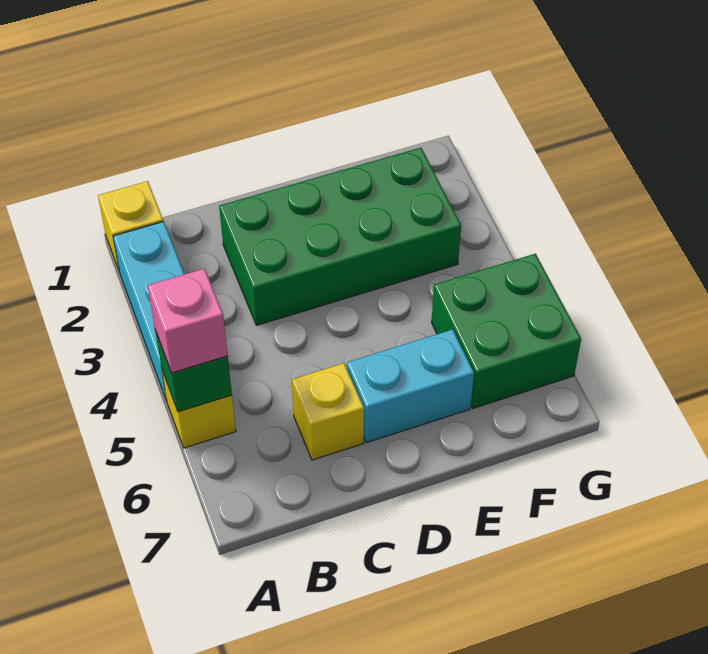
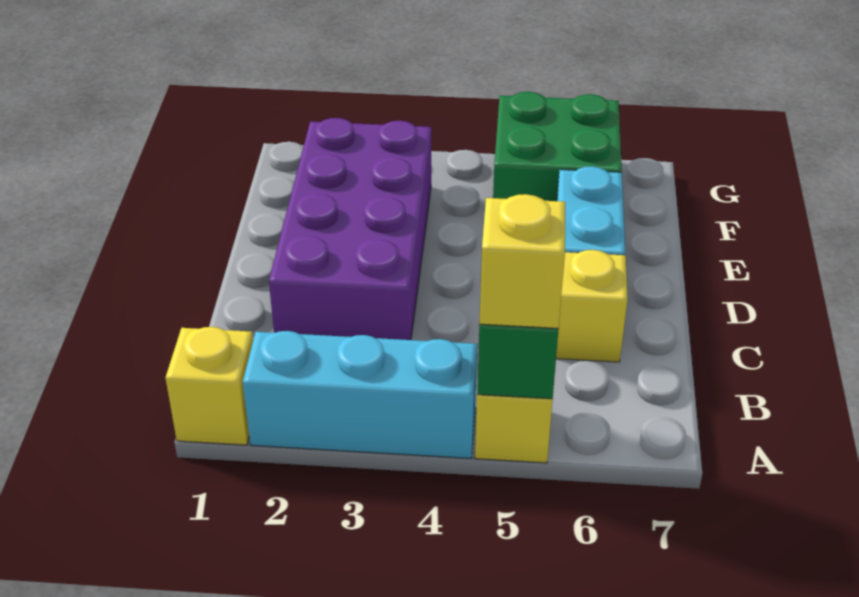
pink brick A5 level 3 -> yellow brick A5 level 3
green brick C2:F3 level 1 -> purple brick C2:F3 level 1

